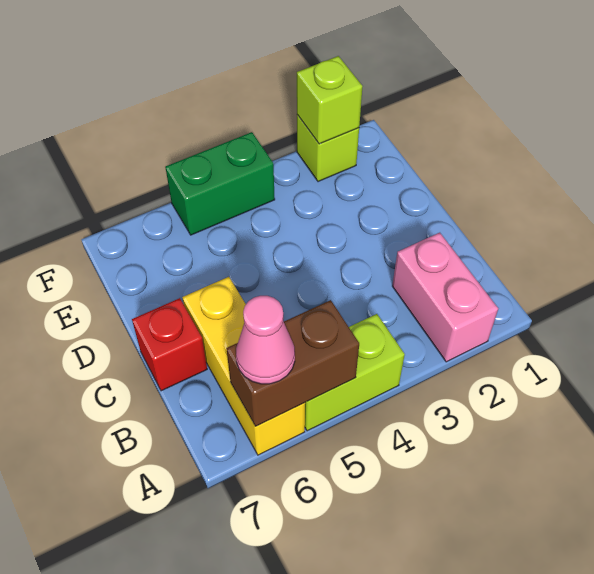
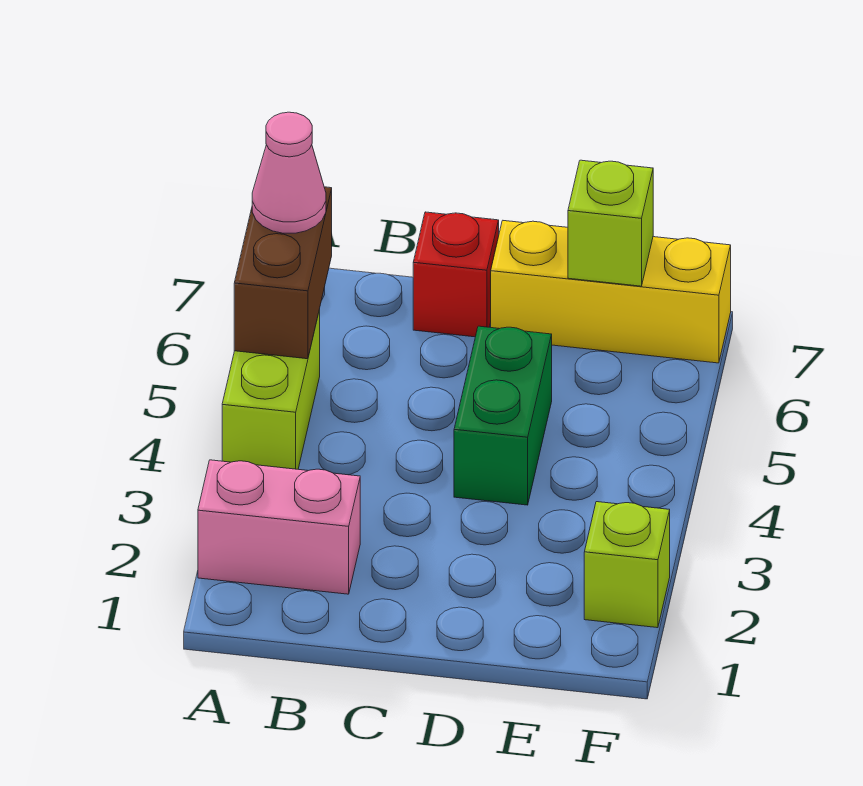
yellow brick A6:C6 level 1 -> yellow brick D7:F7 level 1
lime brick F2 level 2 -> lime brick E7 level 2
green brick F4:F5 level 1 -> green brick D4:D5 level 1

